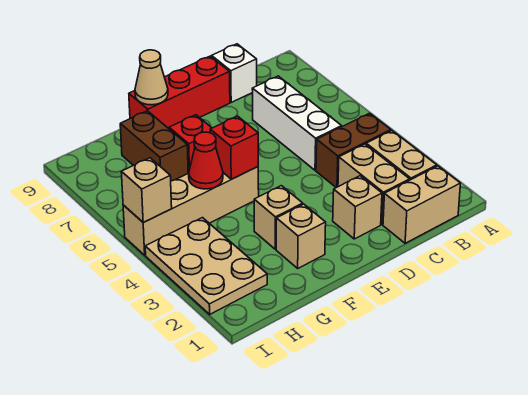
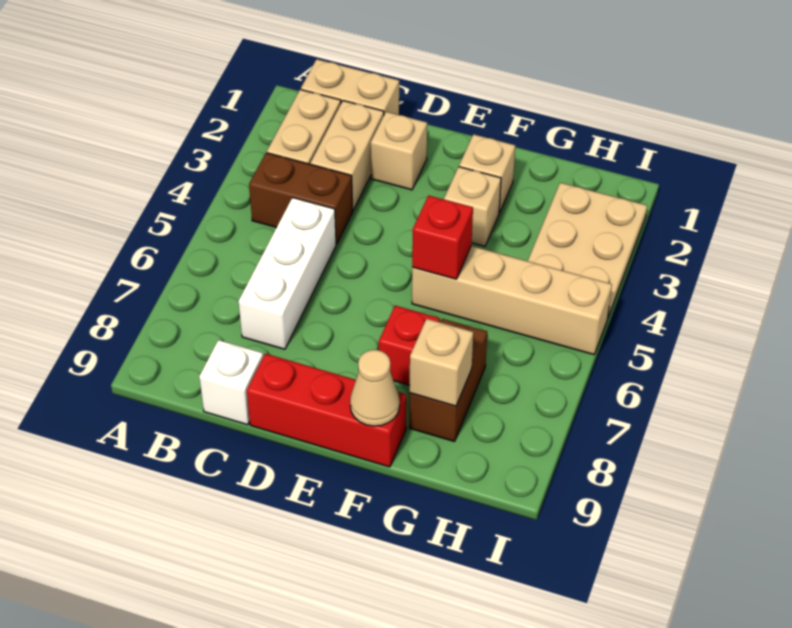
red cone G5 level 2 -> none
tan brick I5 level 2 -> tan brick G8 level 2

